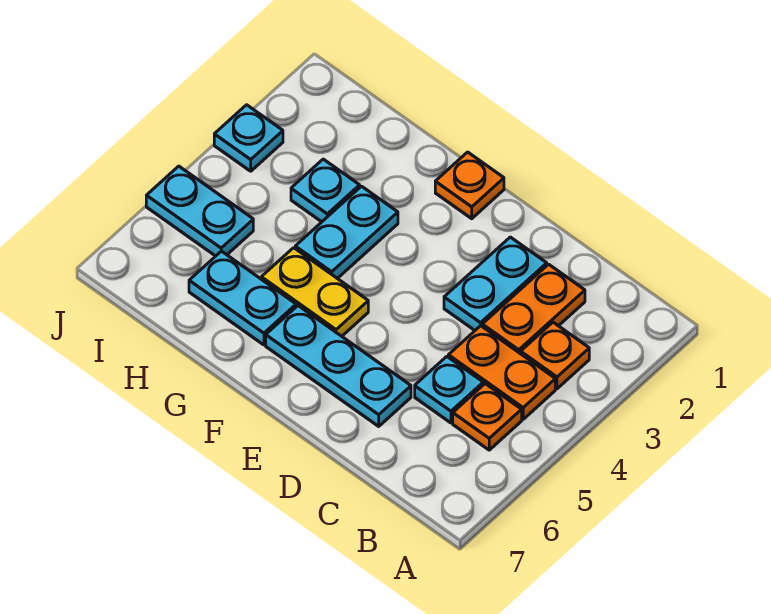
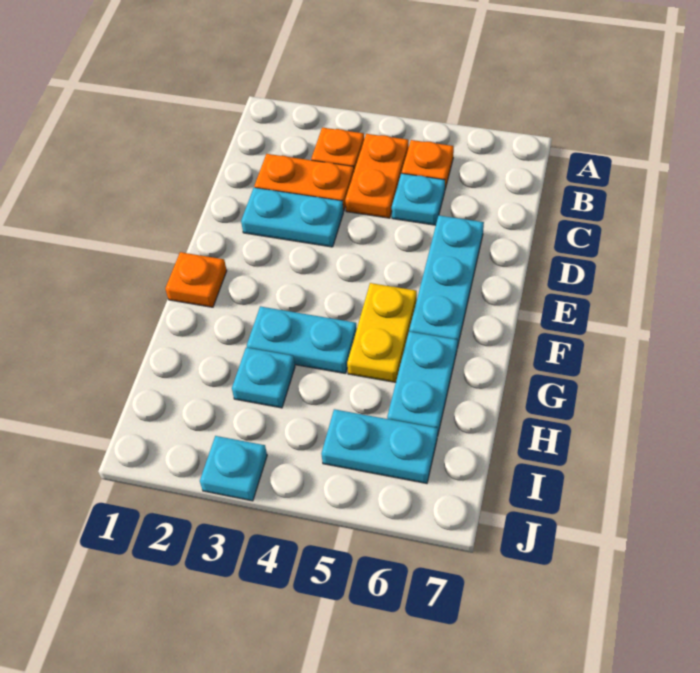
cyan plate I5:J5 level 1 -> cyan plate I5:I6 level 1

